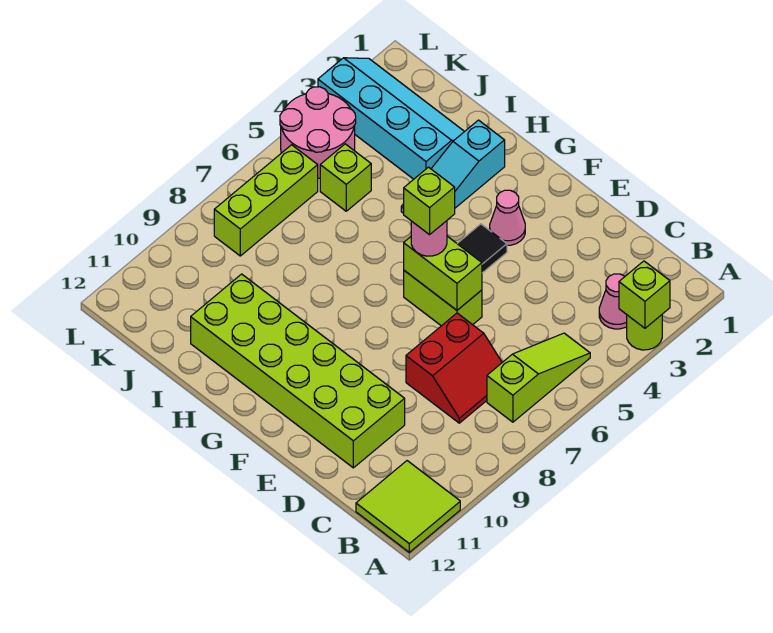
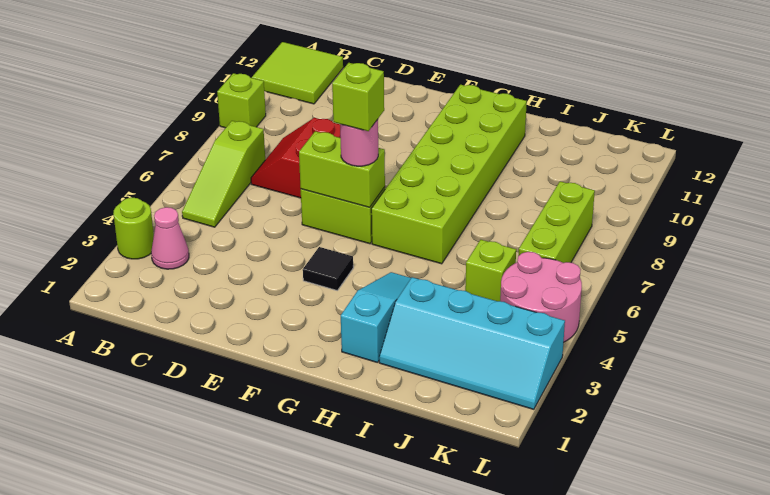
lime brick A3 level 2 -> lime brick A9 level 1
lime brick D10:I11 level 1 -> lime brick G6:H11 level 1
pink cone F3 level 1 -> none

